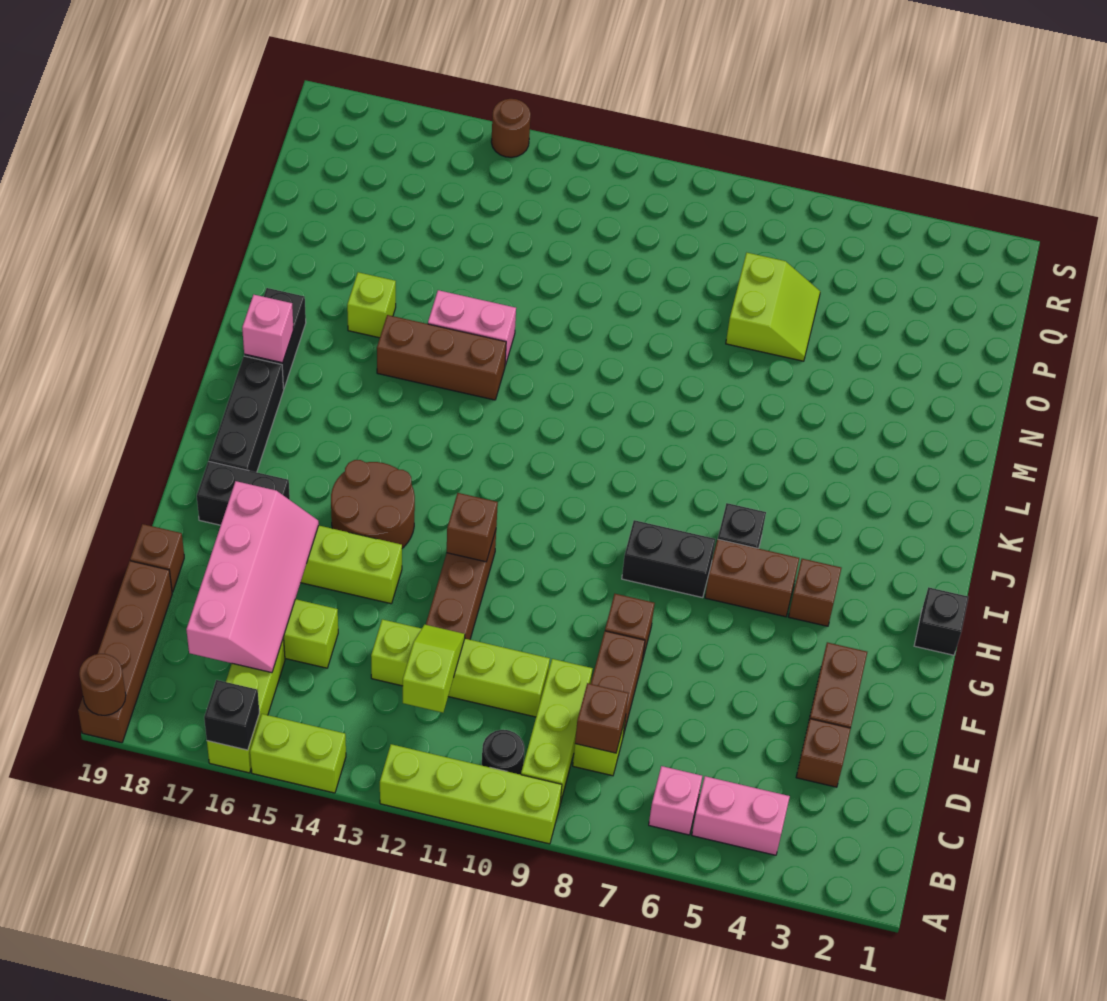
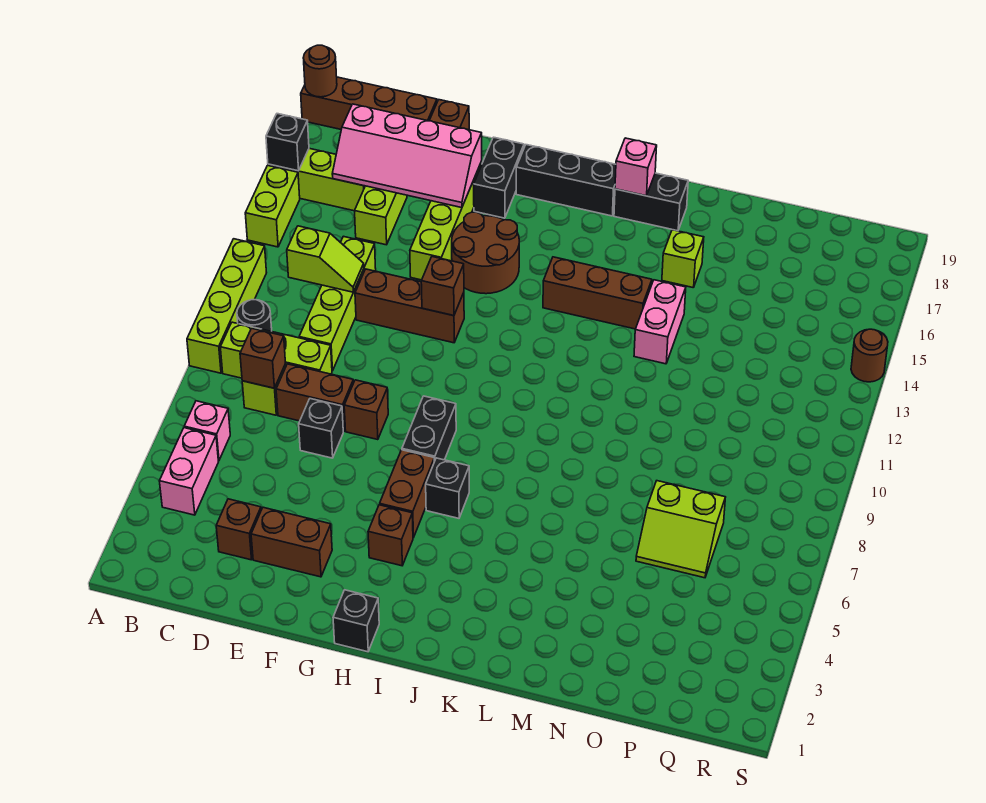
none -> black brick E7 level 1
brown brick L13:L15 level 1 -> brown brick J14:L14 level 1

